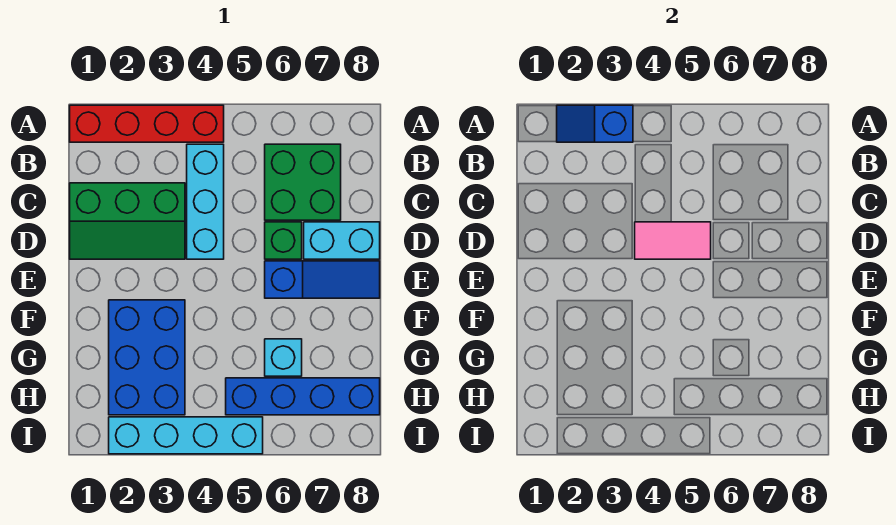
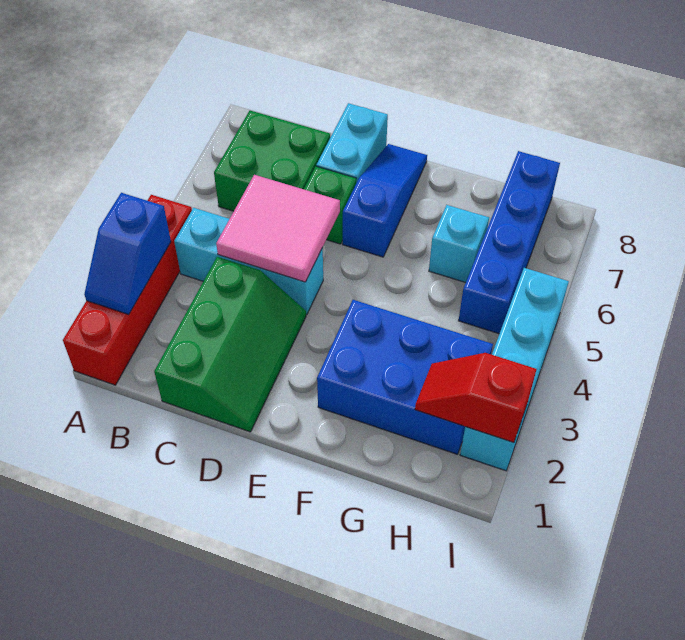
pink tile D4:D5 level 2 -> pink tile C4:D5 level 2
none -> red slope H2:I2 level 2 top I

